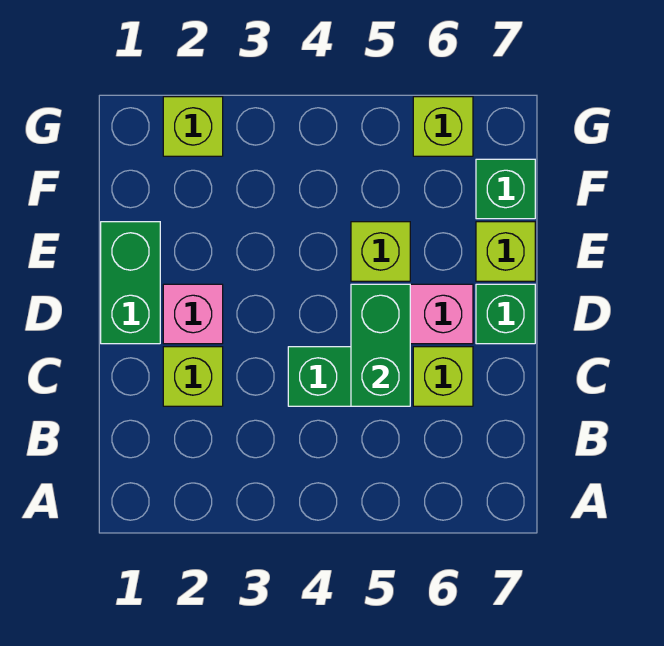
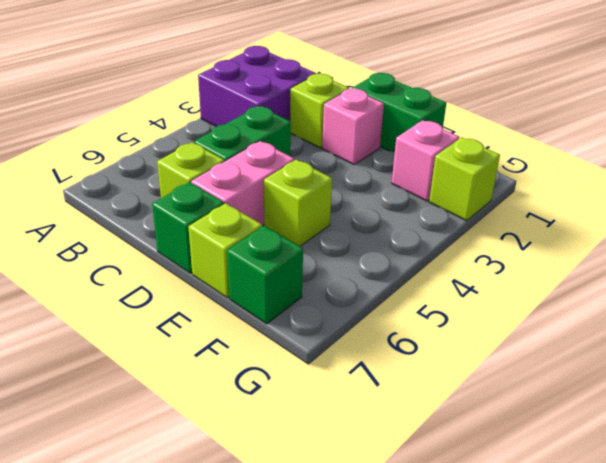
none -> purple brick A2:B3 level 1
green brick C5:D5 level 2 -> none
none -> pink brick F2 level 1
lime brick G6 level 1 -> none

